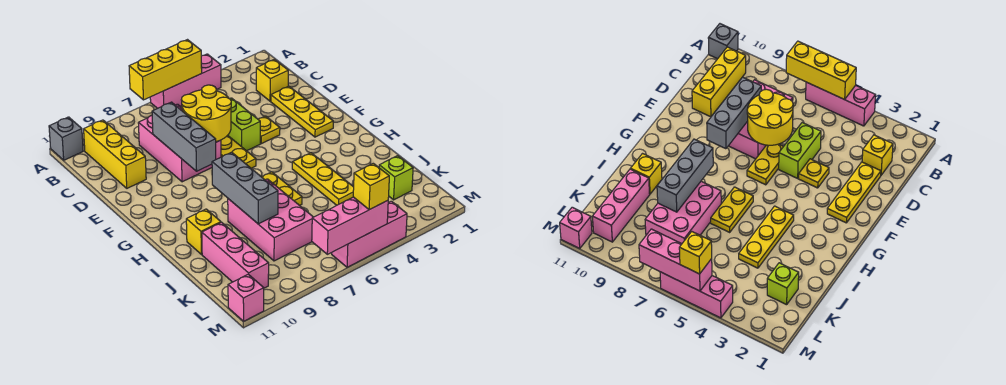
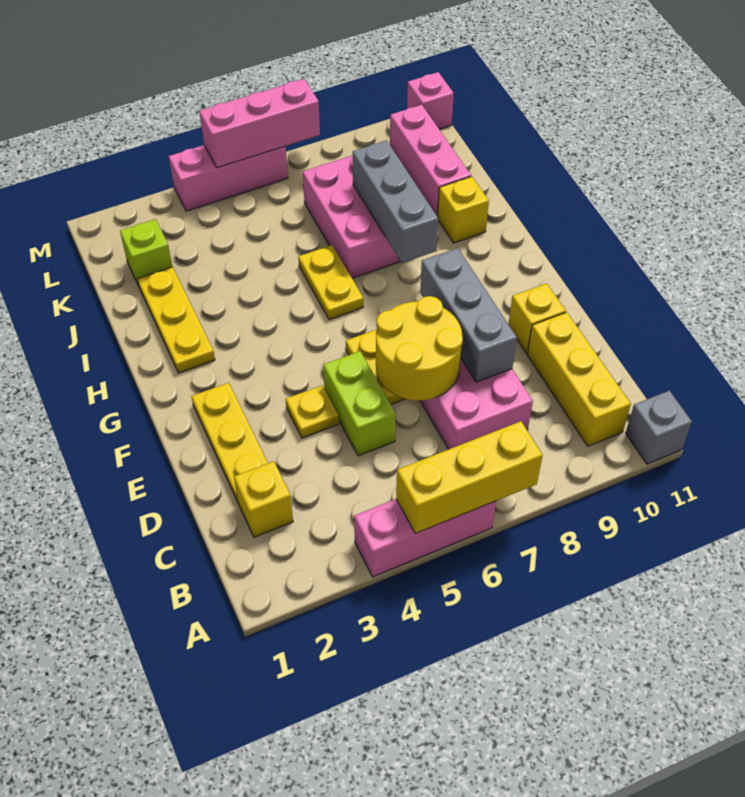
yellow plate H4:J4 level 1 -> yellow plate H2:J2 level 1
yellow brick M5 level 3 -> yellow brick E10 level 1

